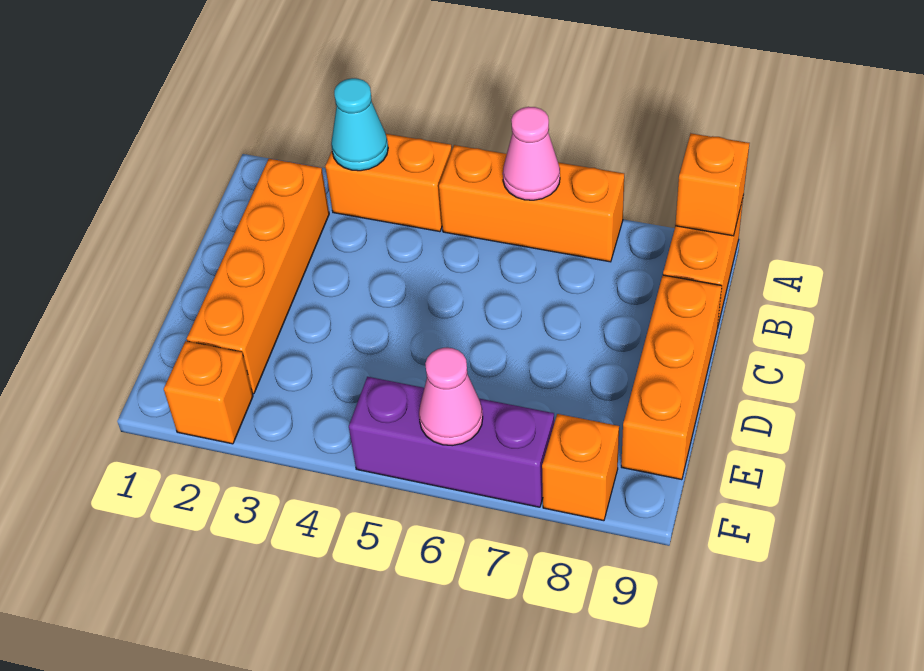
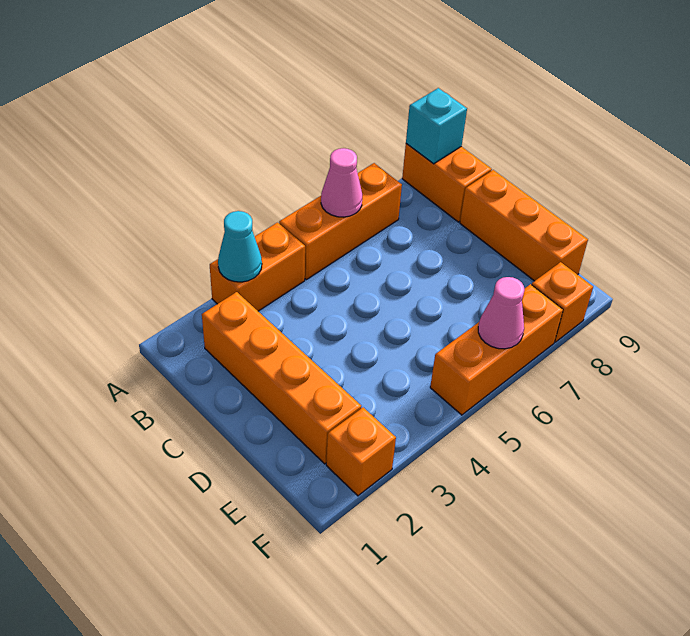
orange brick A9 level 2 -> cyan brick A9 level 2
purple brick F5:F7 level 1 -> orange brick F5:F7 level 1

